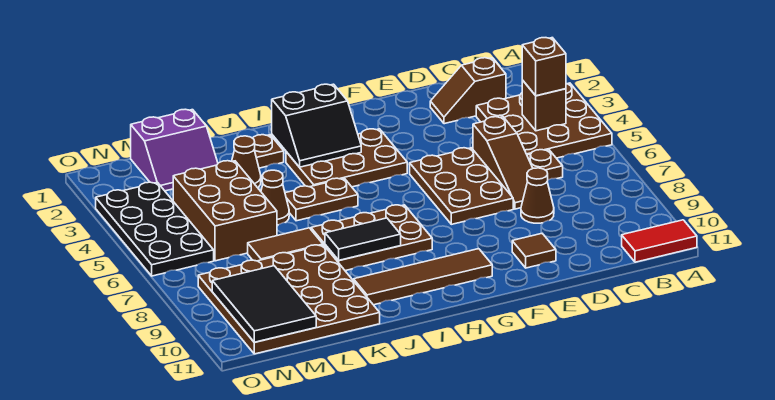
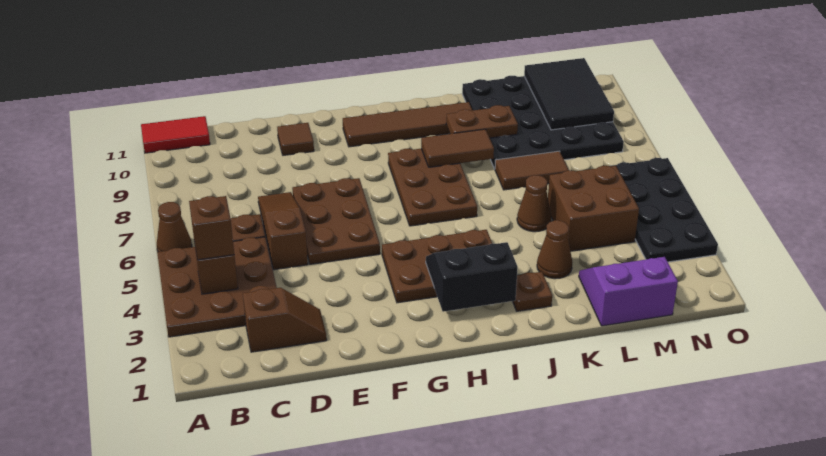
brown cone D8 level 1 -> brown cone A6 level 1
brown plate H7:J8 level 1 -> brown plate H6:I8 level 1
brown plate I5:J5 level 1 -> brown plate J9:K9 level 2
black tile I8:J8 level 2 -> brown tile I8:J8 level 2
brown plate K8:N11 level 1 -> black plate K8:N11 level 1
brown brick L4:M6 level 1 -> brown brick L4:M5 level 1

